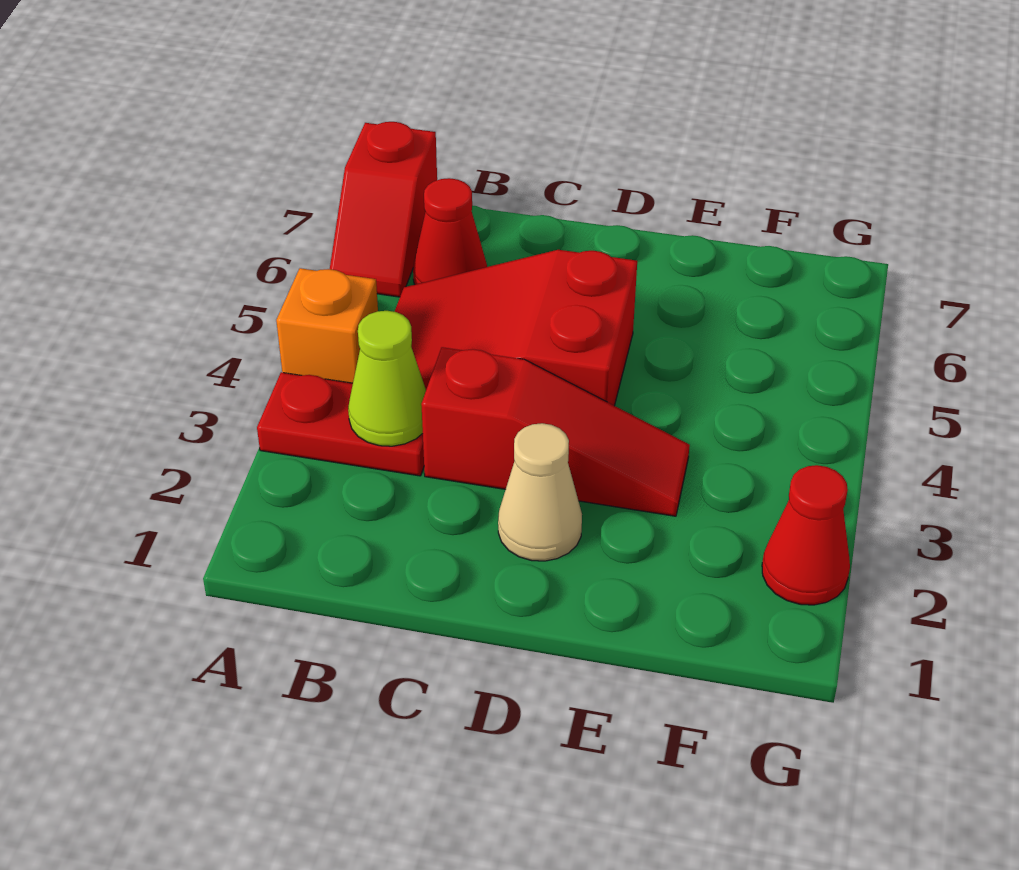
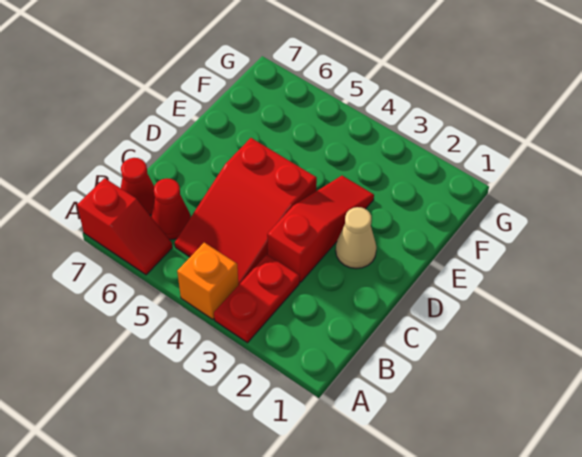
lime cone B3 level 2 -> none
red cone G2 level 1 -> red cone B7 level 1

